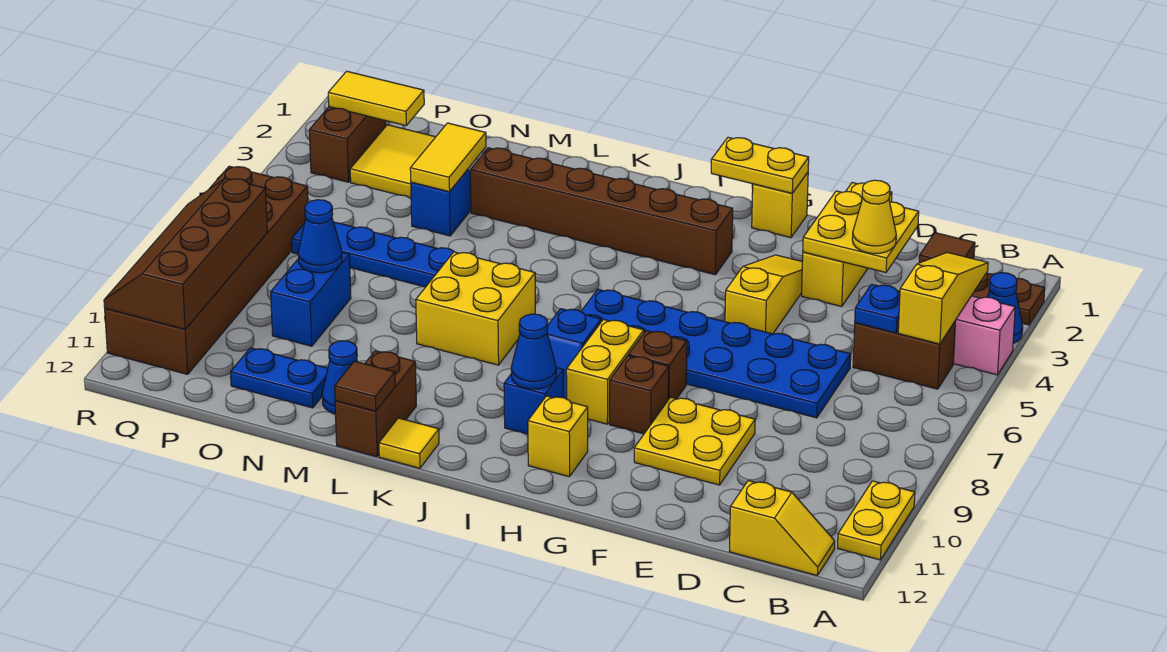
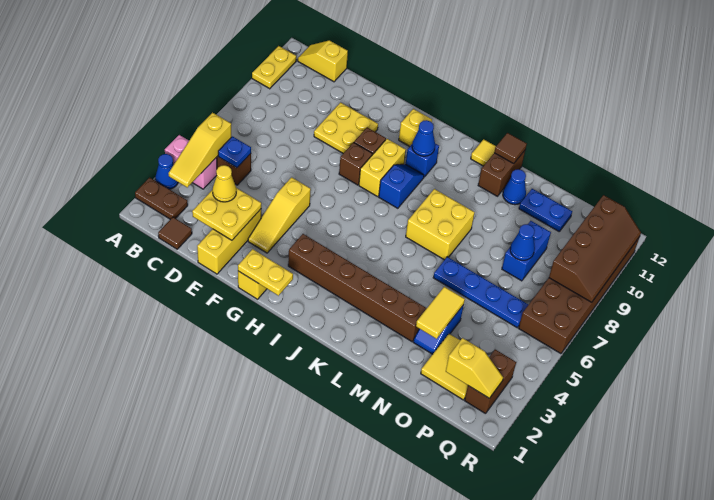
blue plate D6:I7 level 1 -> none
yellow tile P2:Q2 level 2 -> yellow slope P2:Q2 level 2 top P

